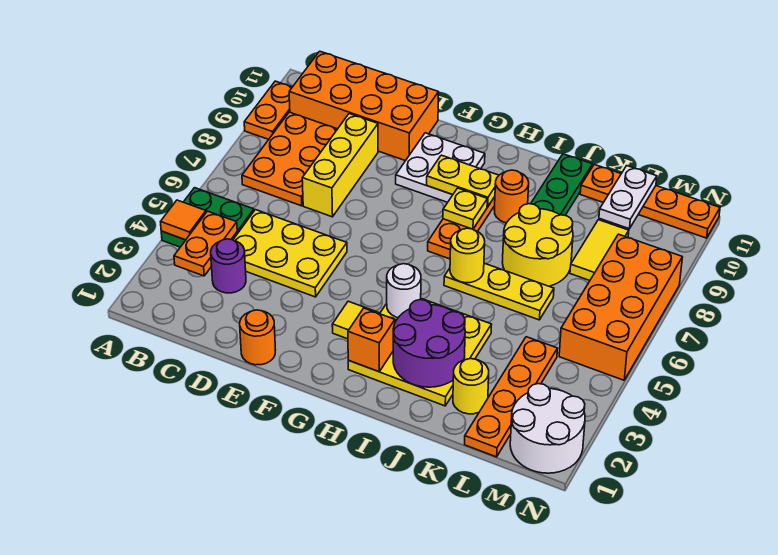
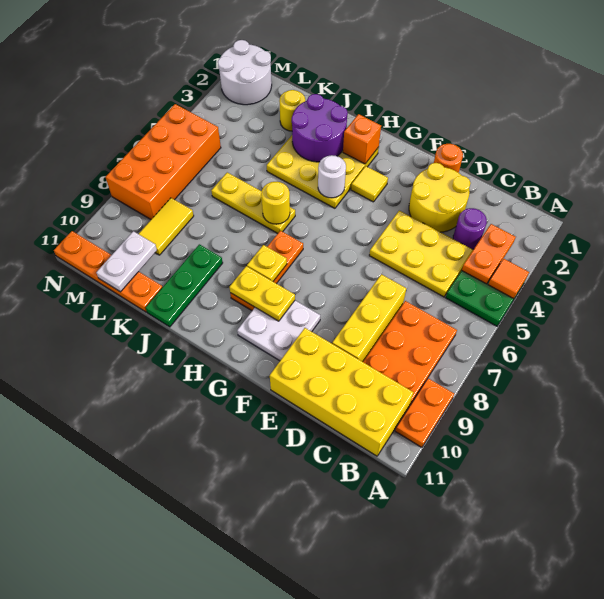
orange brick B10:E11 level 1 -> yellow brick B10:E11 level 1
orange round brick I9 level 1 -> none
yellow round brick J7:K8 level 1 -> yellow round brick D2:E3 level 1
orange plate L1:L4 level 1 -> none

